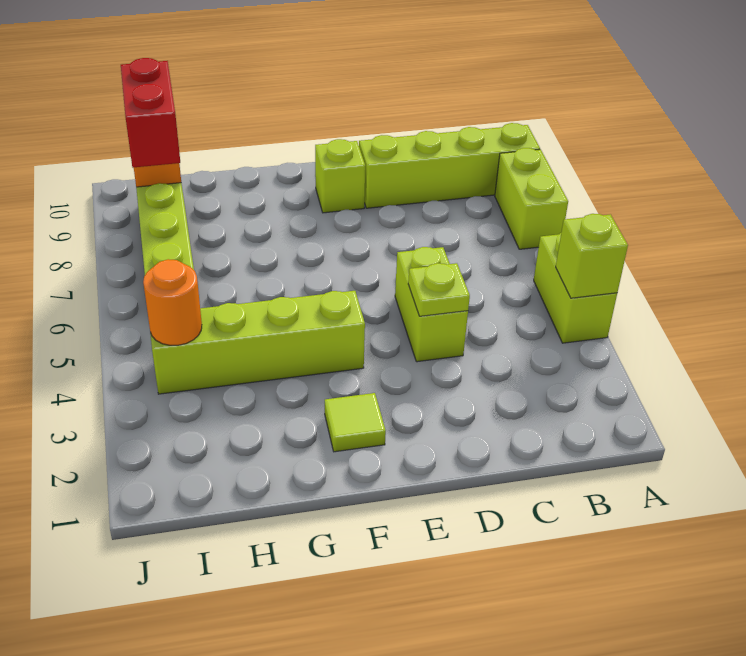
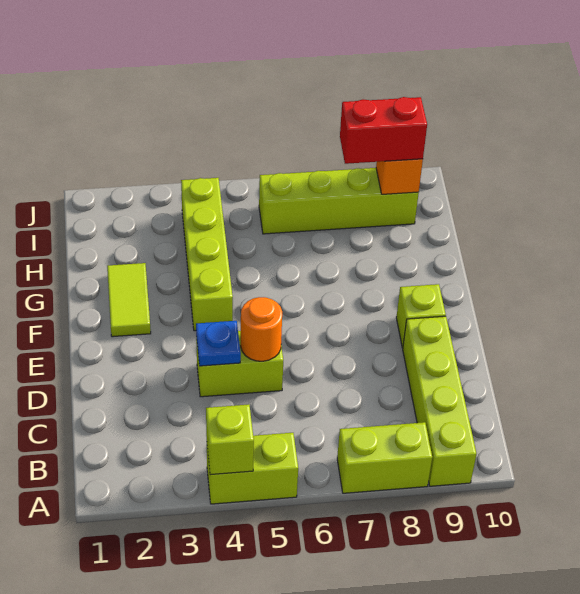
lime plate D4 level 2 -> blue plate D4 level 2
lime tile F2 level 1 -> lime tile F2:G2 level 1
orange round brick I4 level 2 -> orange round brick D5 level 2

